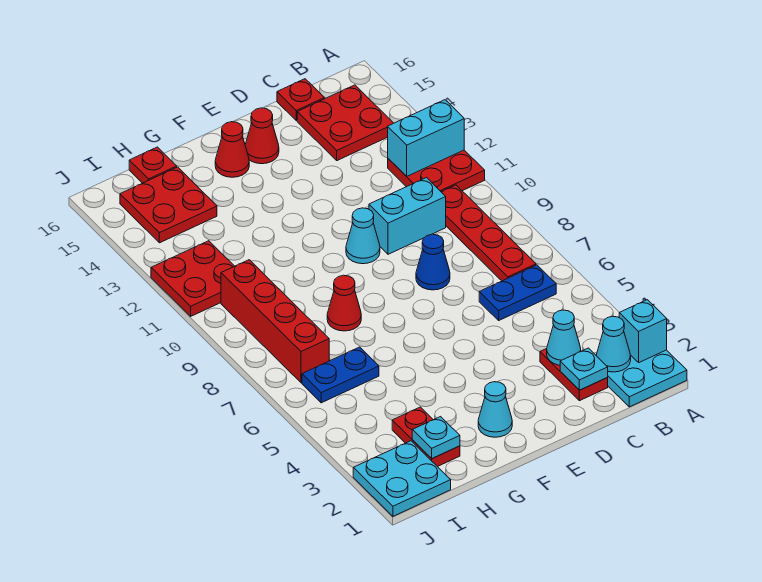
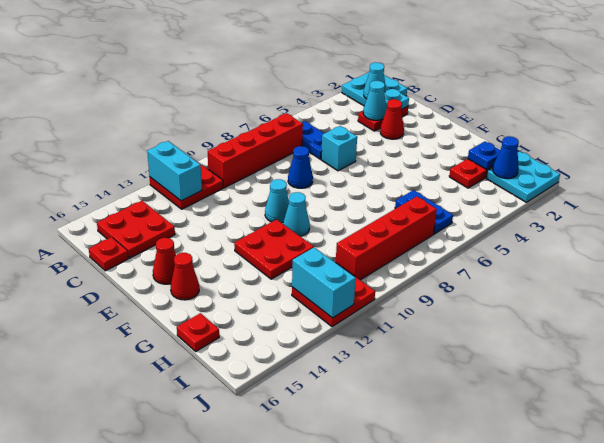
cyan brick A2 level 2 -> cyan brick D6 level 1
red plate B7:B10 level 1 -> red brick B7:B10 level 1
cyan brick C10:D10 level 1 -> cyan brick I12:J12 level 2
cyan cone F2 level 1 -> cyan cone F10 level 1
red cone G8 level 1 -> red cone D3 level 1
cyan plate H2 level 2 -> blue plate H2 level 2
red plate H14:I15 level 1 -> red plate F11:G12 level 1
none -> blue cone I2 level 2

